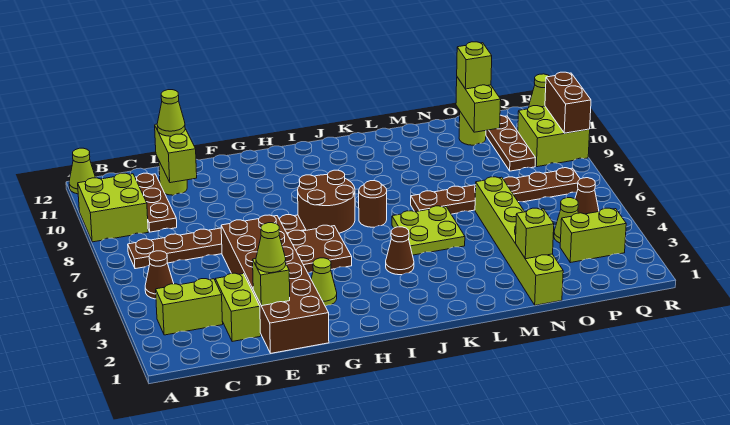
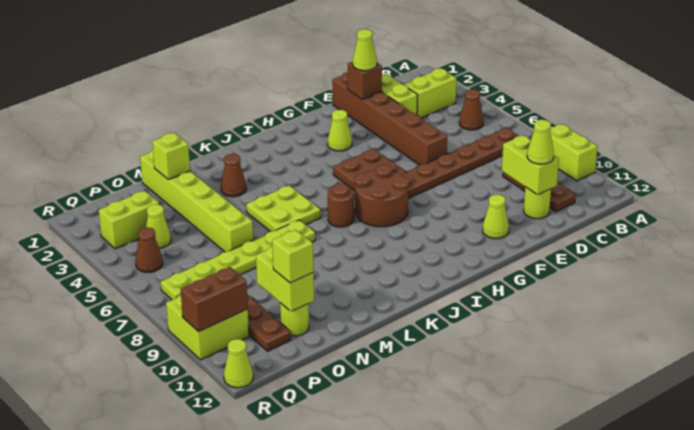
lime brick A9:B10 level 1 -> lime brick A9:A10 level 1
lime cone A12 level 1 -> lime cone F11 level 1
brown brick E1:F6 level 1 -> brown brick E1:E6 level 1
lime brick E2 level 2 -> brown brick E2 level 2
brown cone J4 level 1 -> brown cone L3 level 1
brown plate L7:Q7 level 1 -> lime plate L7:Q7 level 1
brown brick R9:R10 level 2 -> brown brick Q10:R10 level 2

